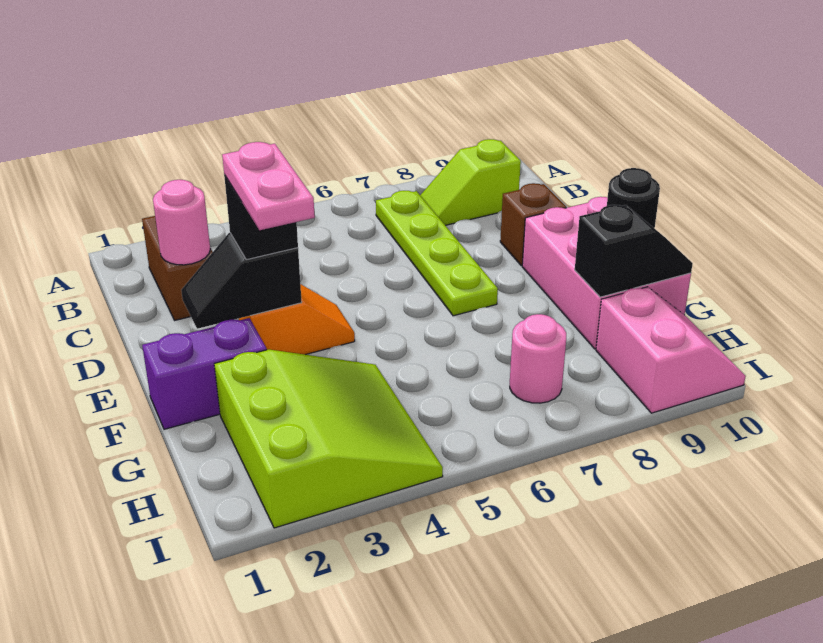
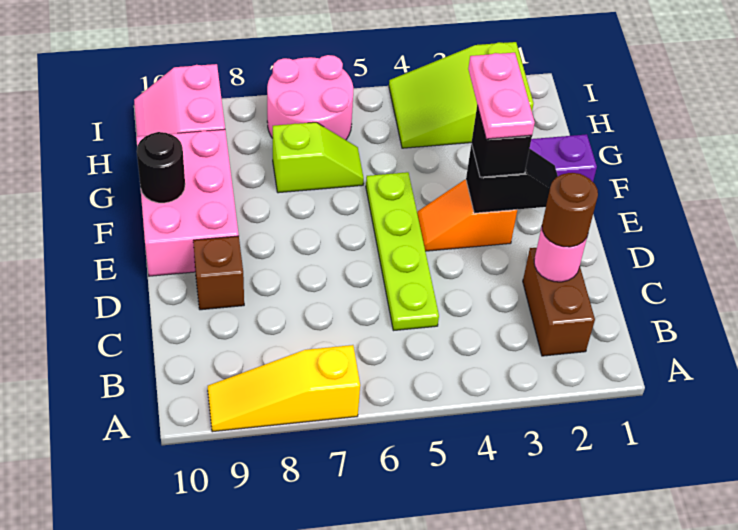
none -> yellow slope A7:A9 level 1 top 7
lime plate B7:E7 level 1 -> lime plate C5:F5 level 1
lime slope B8:B9 level 1 top 9 -> lime slope G6:G7 level 1 top 7
none -> brown round brick C2 level 3
lime slope G2:I4 level 1 top 2 -> lime slope H2:I4 level 1 top 2
black slope G9:G10 level 2 top 9 -> none
pink round brick H7 level 1 -> pink round brick H6:I7 level 1

